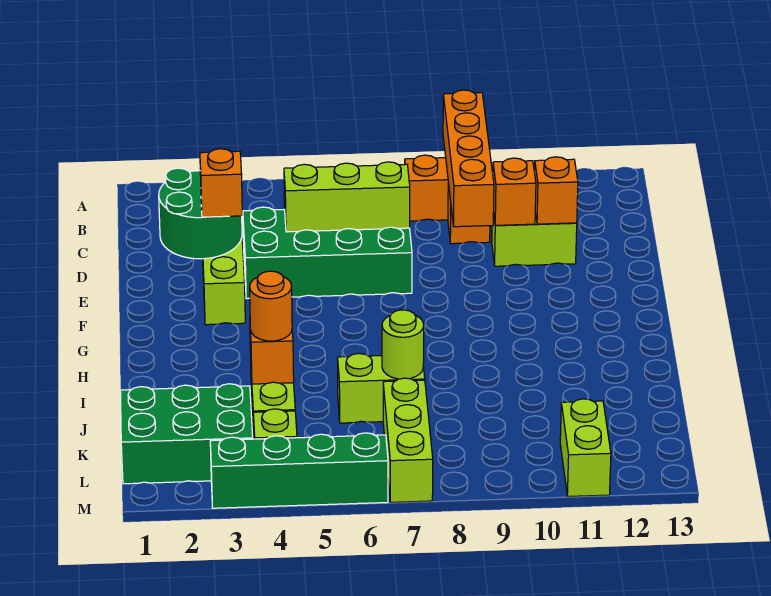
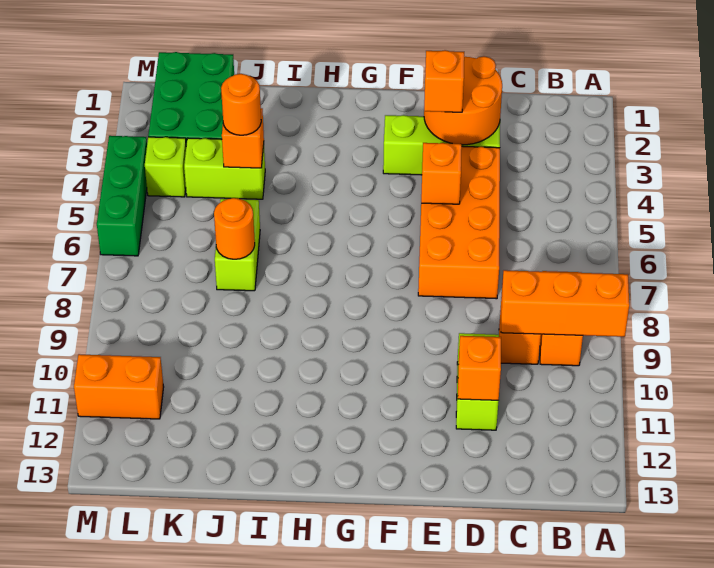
orange brick A9:D9 level 2 -> orange brick A9:C9 level 2
green round brick D2:E3 level 2 -> orange round brick D2:E3 level 2
green brick D4:E7 level 1 -> orange brick D4:E7 level 1
lime brick D5:D7 level 2 -> none
orange brick D10 level 2 -> orange brick E5 level 2
lime round brick J7 level 2 -> orange round brick J7 level 2
lime brick K7:M7 level 1 -> none
lime brick L11:M11 level 1 -> orange brick L11:M11 level 1
green brick M3:M6 level 1 -> green brick M4:M6 level 1

